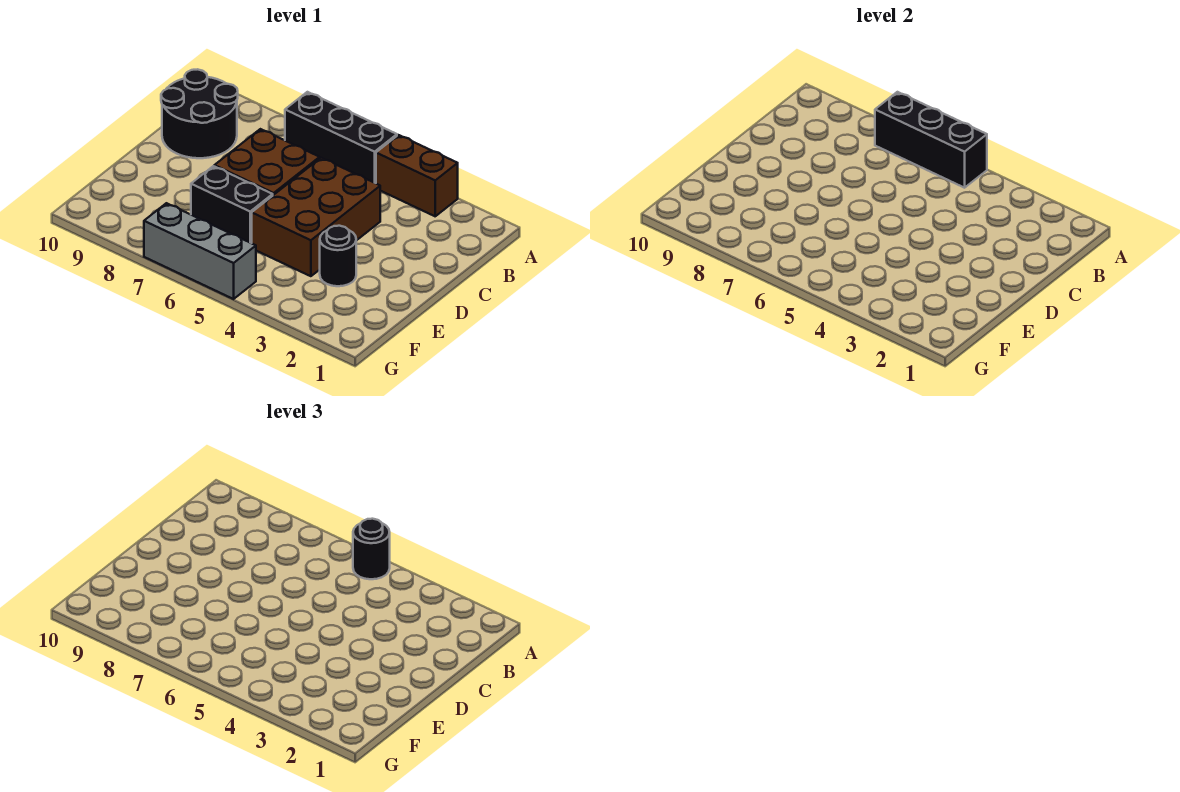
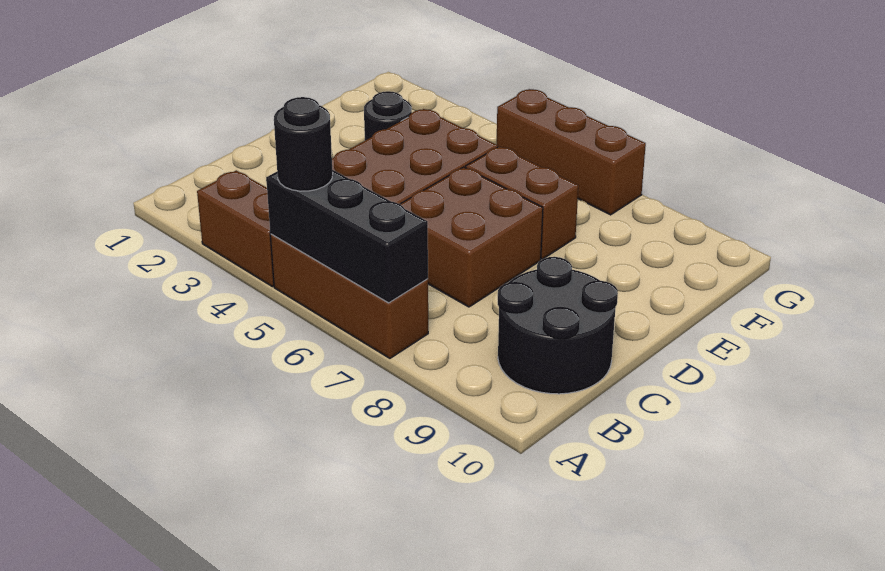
black brick A5:A7 level 1 -> brown brick A5:A7 level 1
black brick E6:E7 level 1 -> brown brick E6:E7 level 1
grey brick G5:G7 level 1 -> brown brick G5:G7 level 1

